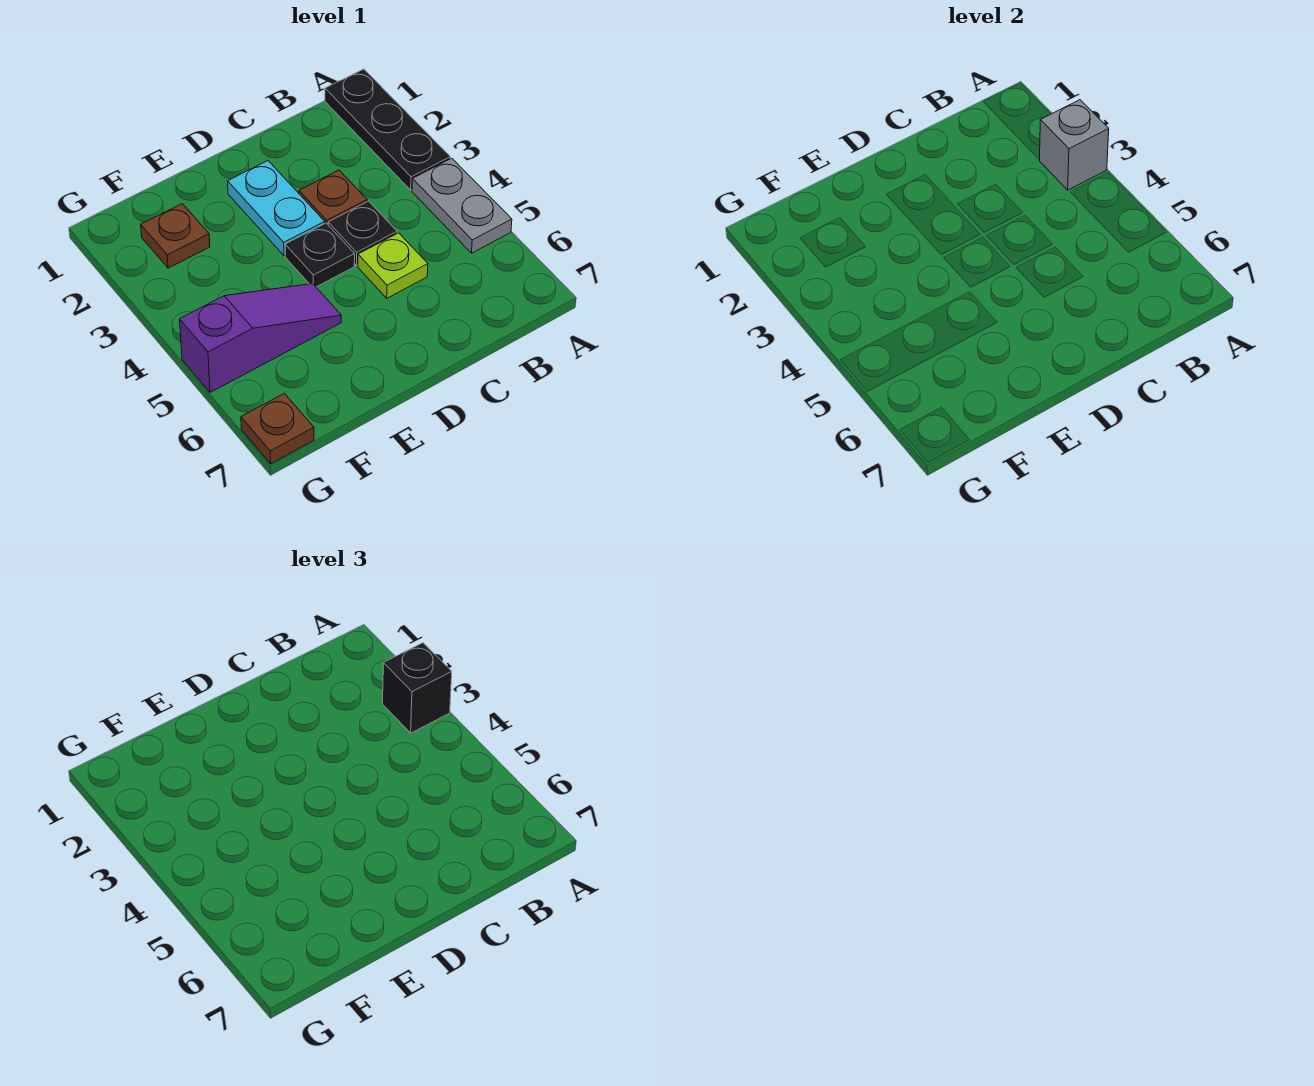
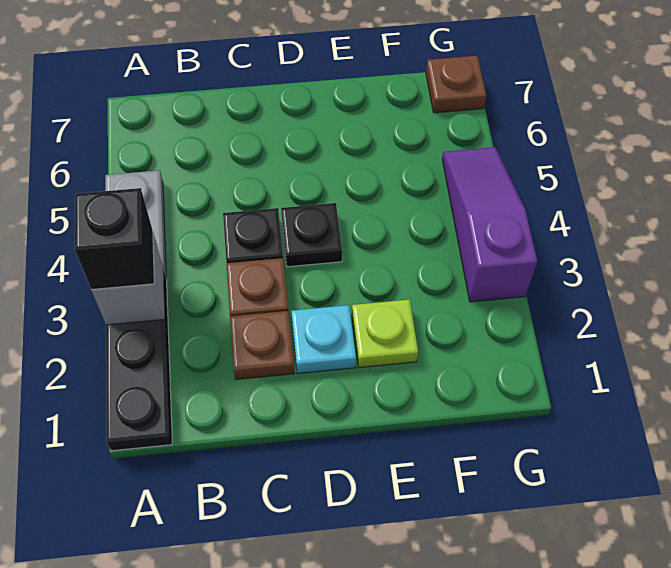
lime plate C5 level 1 -> lime plate E2 level 1
cyan plate D2:D3 level 1 -> cyan plate D2 level 1
purple slope E5:G5 level 1 top G -> purple slope G3:G5 level 1 top 3
brown plate F2 level 1 -> brown plate C2 level 1

